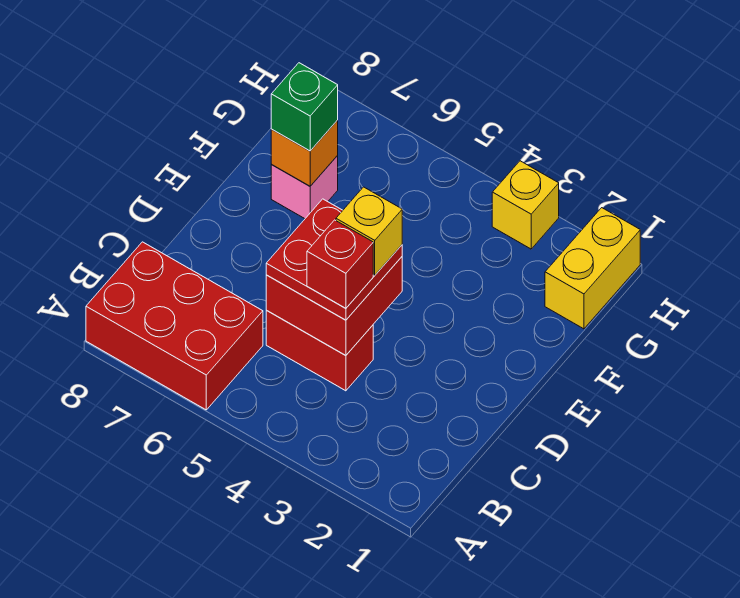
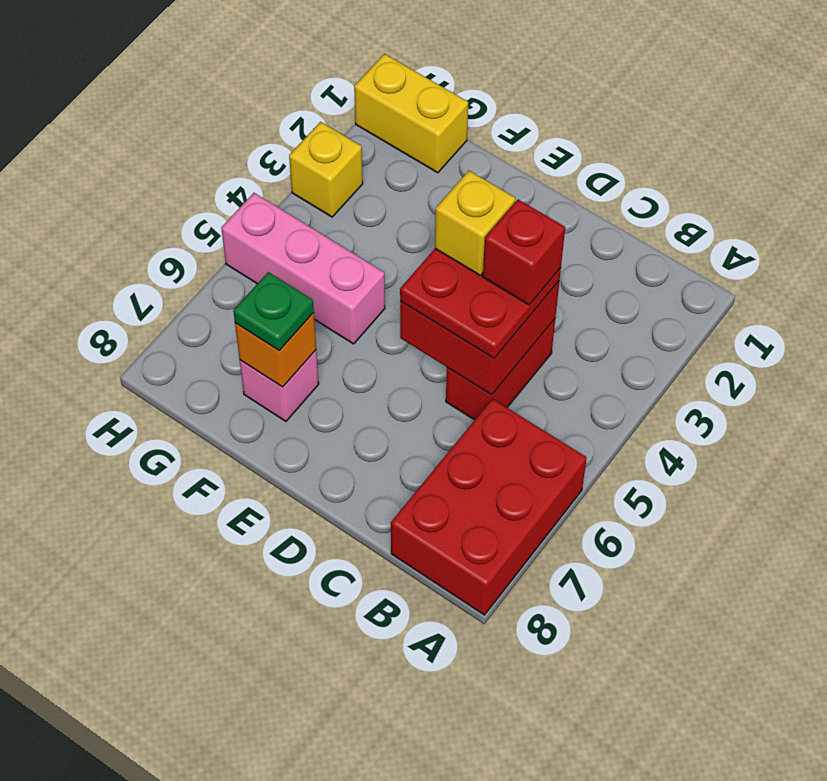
none -> pink brick F5:H5 level 1
green brick F7 level 3 -> green plate F7 level 3

